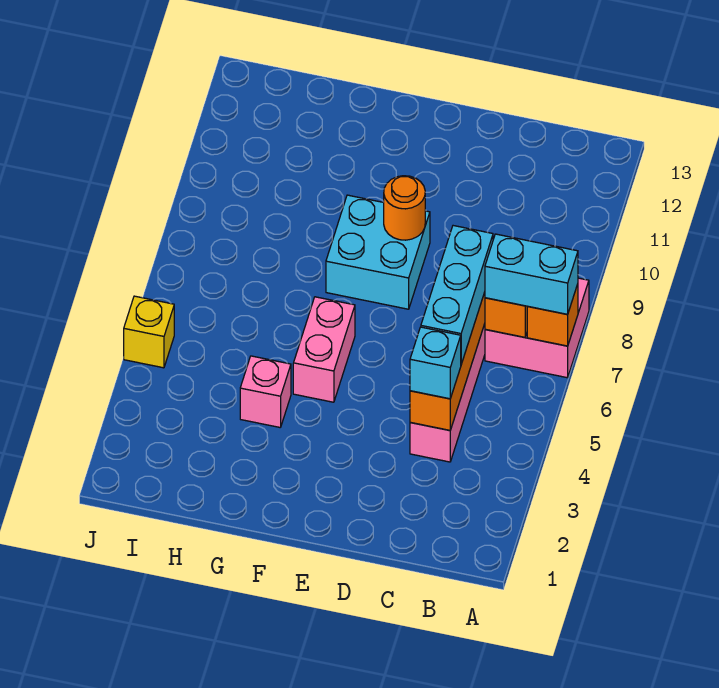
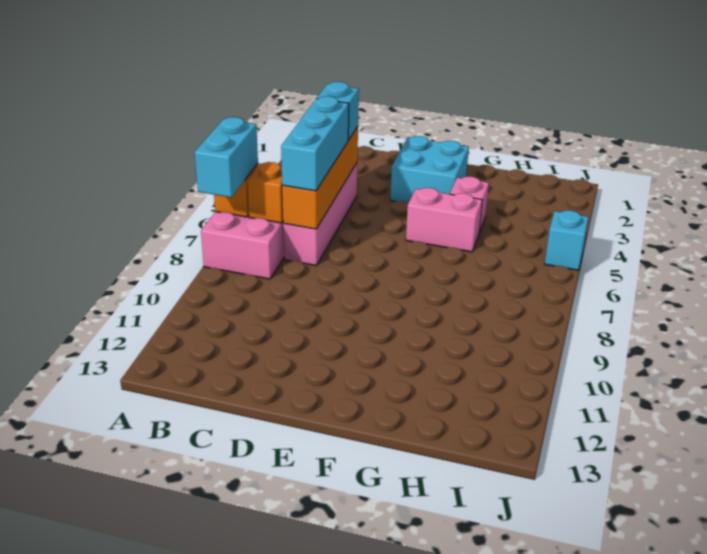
cyan brick A7:B7 level 3 -> cyan brick A7:A8 level 3
cyan brick E8:F9 level 1 -> cyan brick E2:F3 level 1
orange round brick E9 level 2 -> none
pink brick F5:F6 level 1 -> pink brick F5:G5 level 1
yellow brick J5 level 1 -> cyan brick J5 level 1

